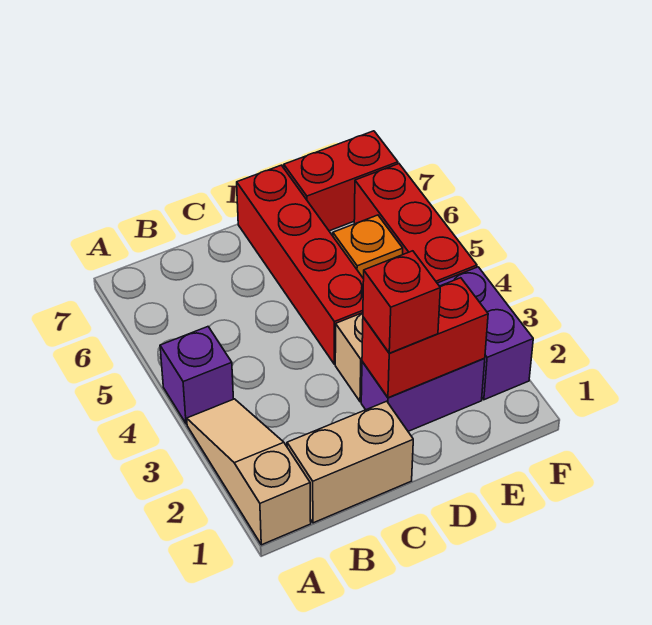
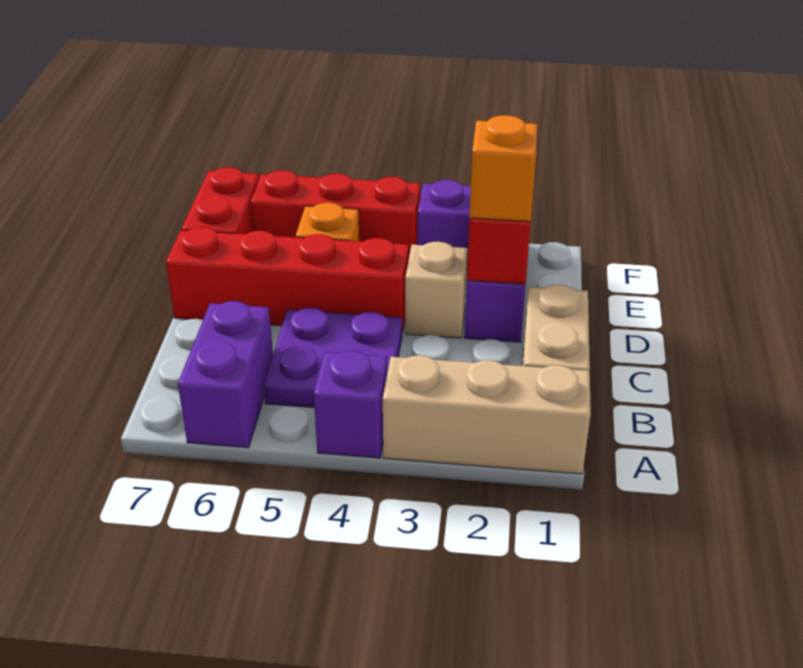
tan slope A1:A3 level 1 top 1 -> tan brick A1:A3 level 1
none -> purple brick A6:B6 level 1
none -> purple plate B4:C5 level 1
red brick D2 level 3 -> orange brick D2 level 3

